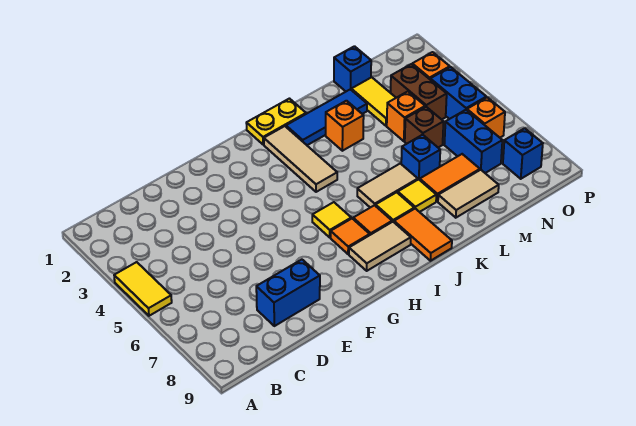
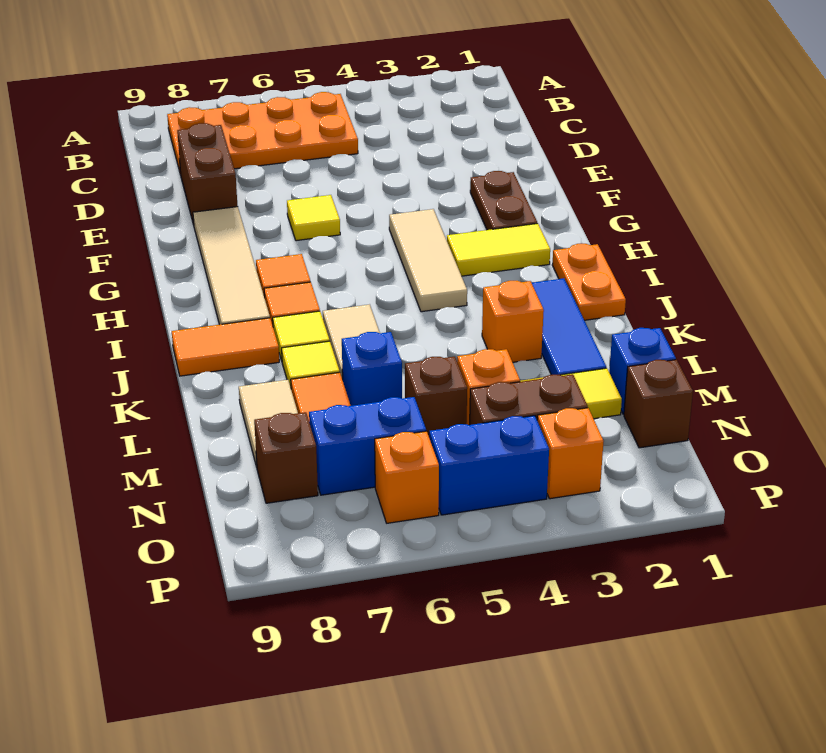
yellow tile A4:A5 level 1 -> yellow tile H2:H3 level 1
none -> orange plate B5:C8 level 1
blue brick D8:E8 level 1 -> brown brick D8:E8 level 1
none -> brown plate F2:G2 level 1
yellow tile H6 level 1 -> yellow tile F6 level 1
tan tile H8:I8 level 1 -> tan tile F8:I8 level 1
yellow plate I1:J1 level 1 -> orange plate I1:J1 level 1
tan tile I2:I4 level 1 -> tan tile G4:I4 level 1
none -> brown brick N1 level 1
none -> brown brick N8 level 1
blue brick O8 level 1 -> none

